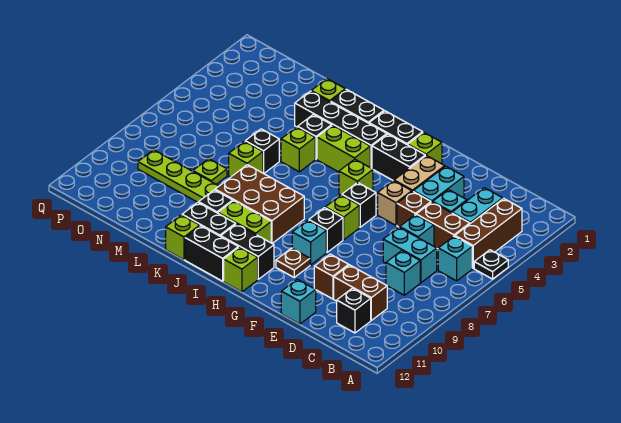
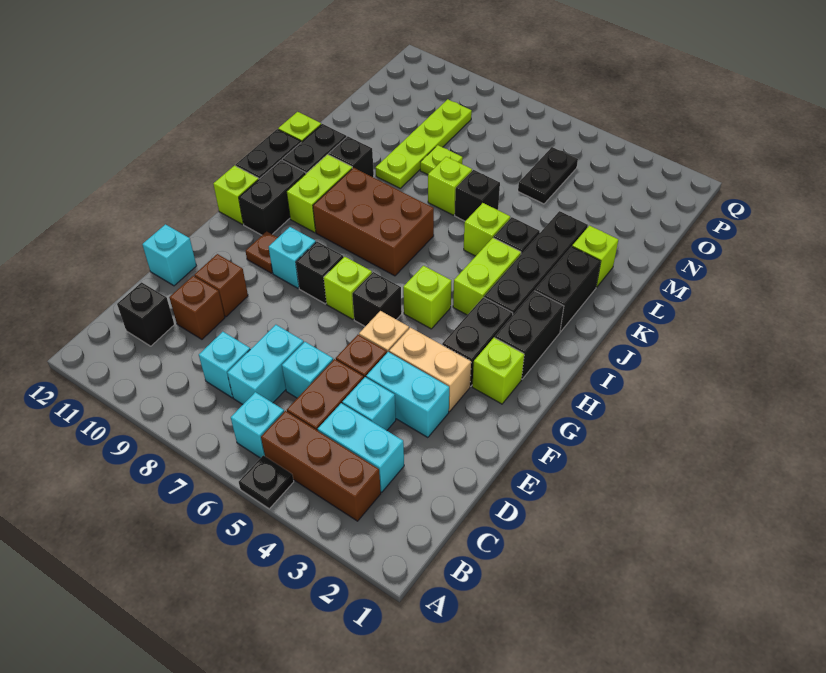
brown brick C10:D10 level 1 -> brown brick D10 level 1
brown brick I8:K9 level 1 -> brown brick I7:J9 level 1
none -> black plate N5:O5 level 1

